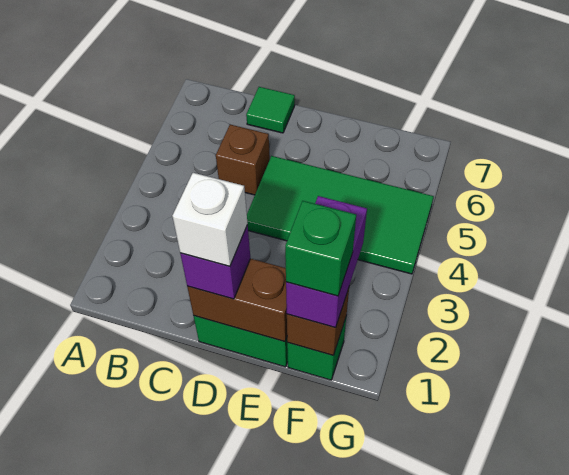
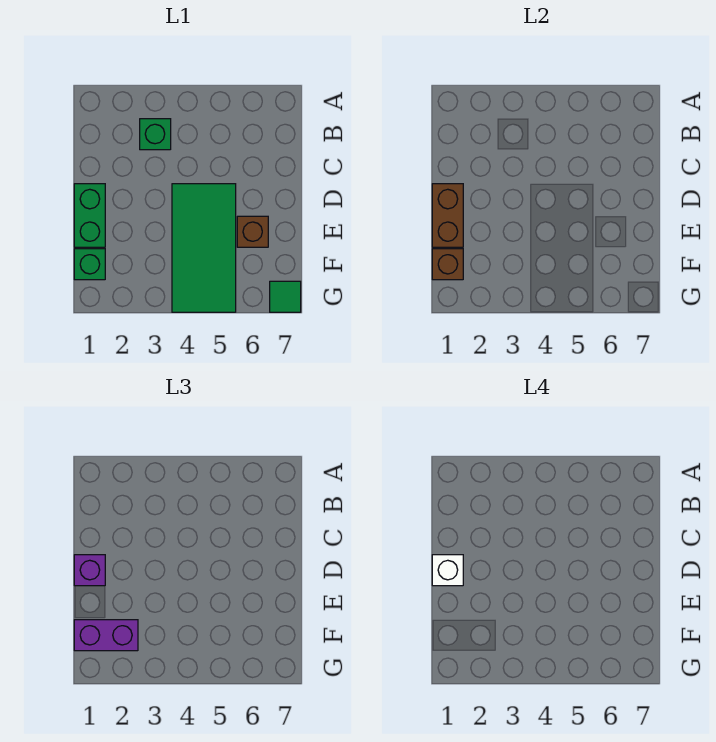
brown brick C5 level 1 -> brown brick E6 level 1
green tile C7 level 1 -> green tile G7 level 1
green brick F1 level 4 -> green brick B3 level 1

